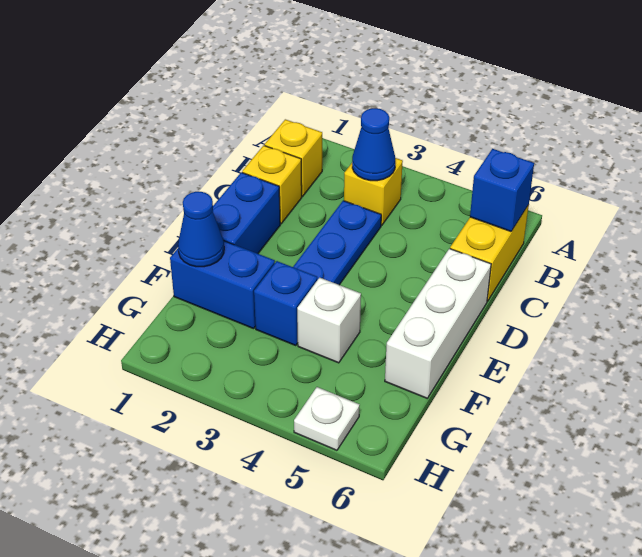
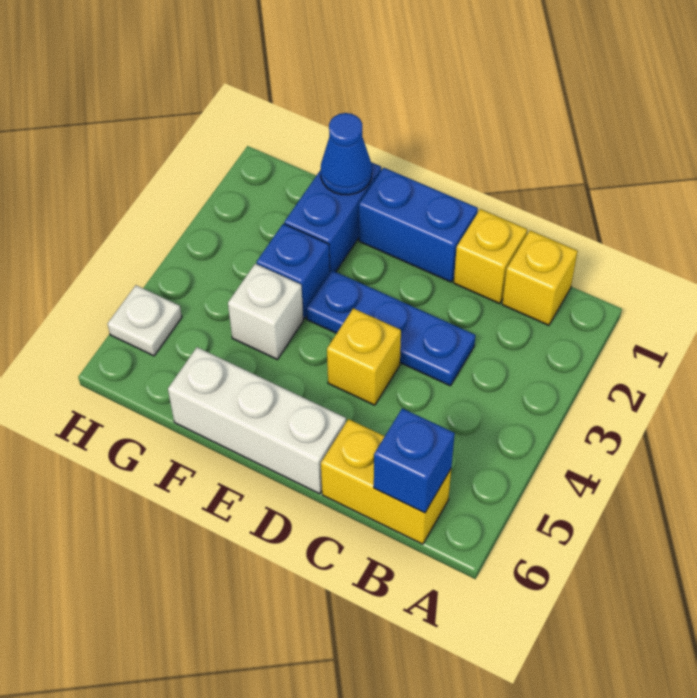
yellow brick B3 level 1 -> yellow brick D4 level 1
blue cone B3 level 2 -> none

